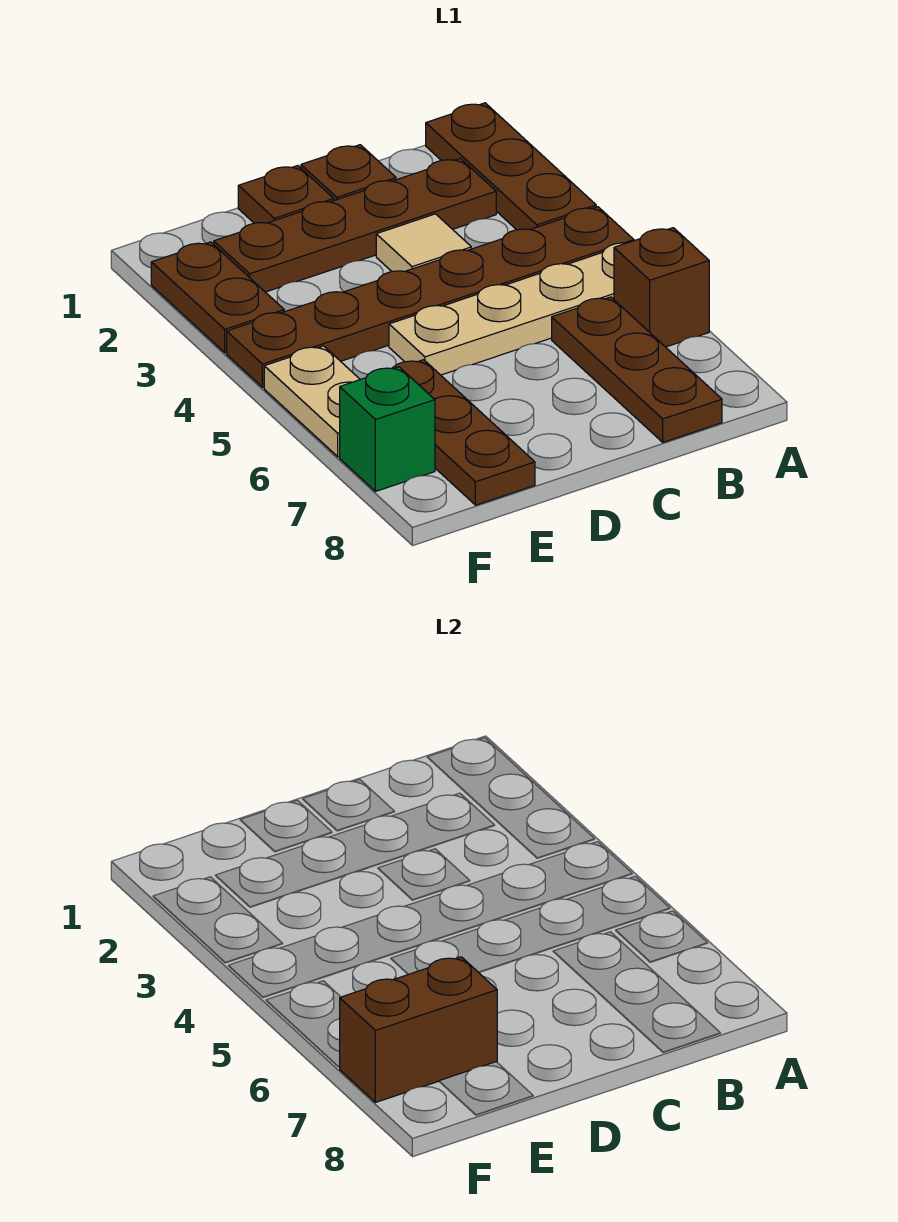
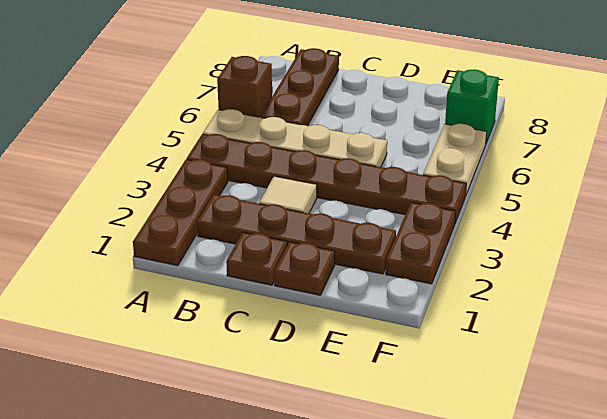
brown plate E6:E8 level 1 -> none
brown brick E7:F7 level 2 -> none

